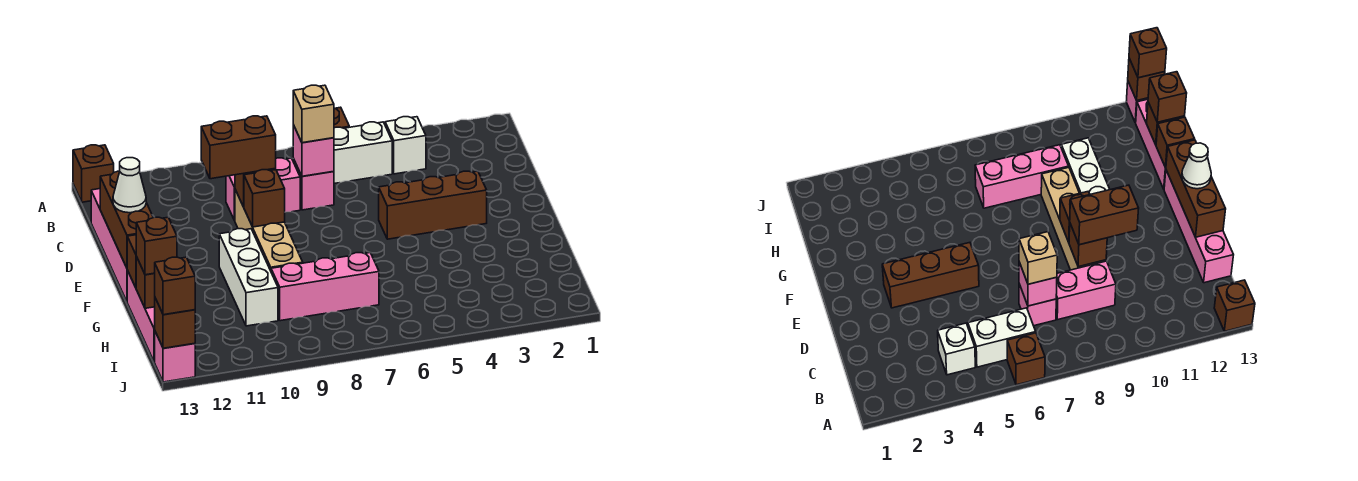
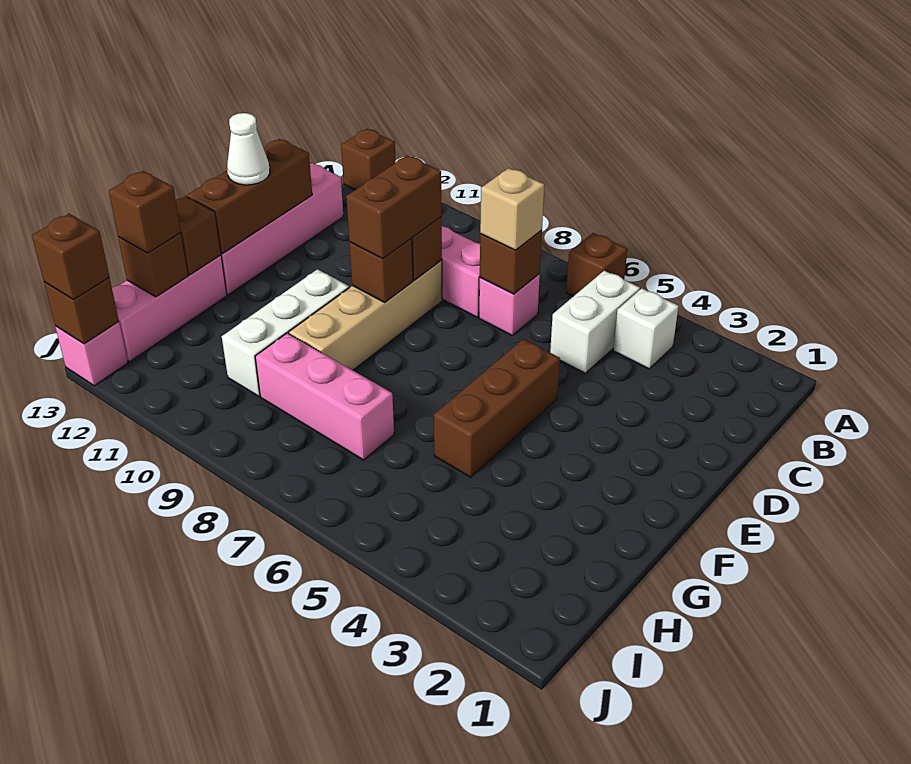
white brick B5:B6 level 1 -> white brick B5:C5 level 1
pink brick C7 level 2 -> brown brick C7 level 2
brown brick D9:D10 level 3 -> brown brick D9:E9 level 3
brown brick E3:E5 level 1 -> brown brick E5:G5 level 1

